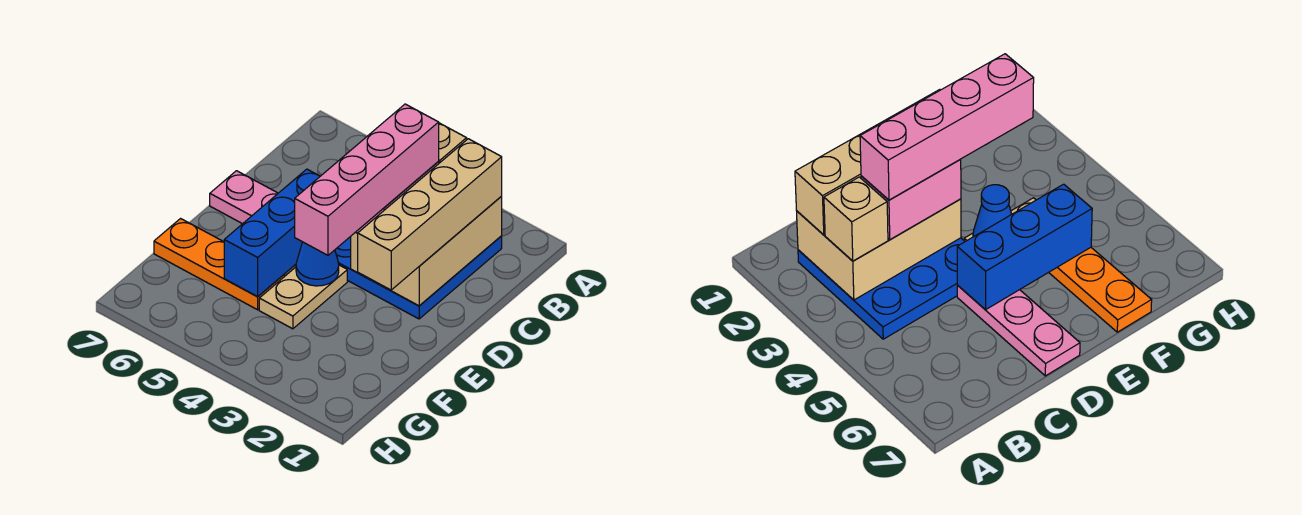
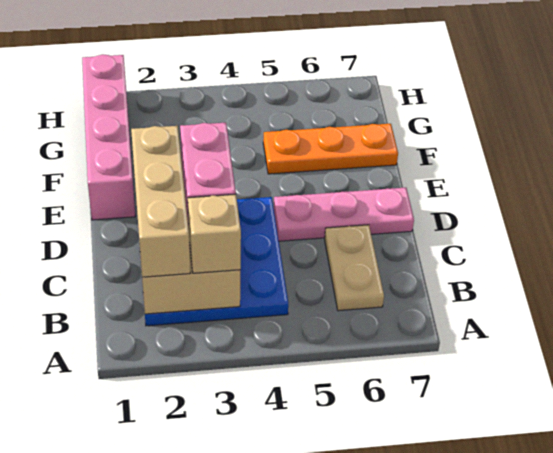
tan brick B2:E2 level 3 -> tan brick B2:D2 level 3
pink brick C3:F3 level 4 -> pink brick E1:H1 level 1
blue brick D5:F5 level 2 -> none
tan plate E4:F4 level 1 -> tan plate B6:C6 level 1
blue cone E4 level 2 -> none

